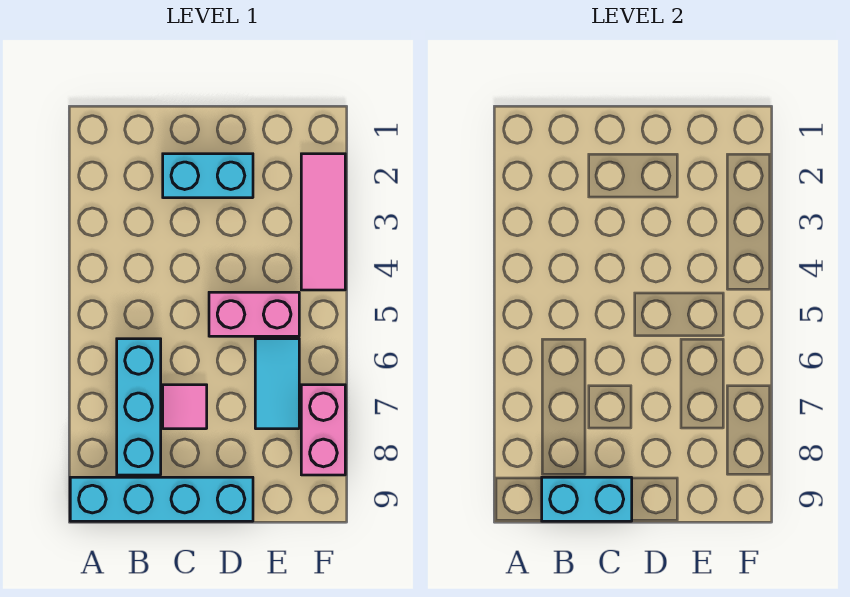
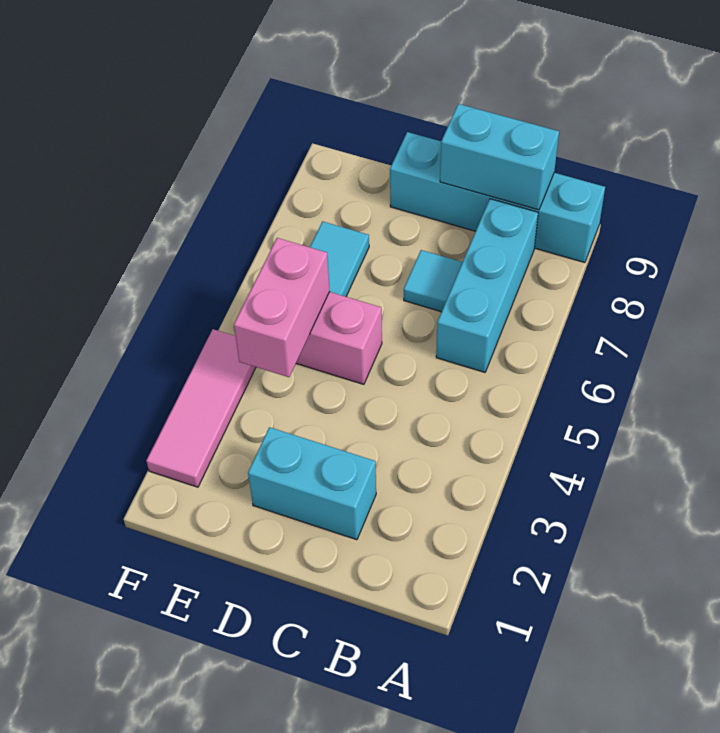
pink tile C7 level 1 -> cyan tile C7 level 1
pink brick F7:F8 level 1 -> pink brick E4:E5 level 2

